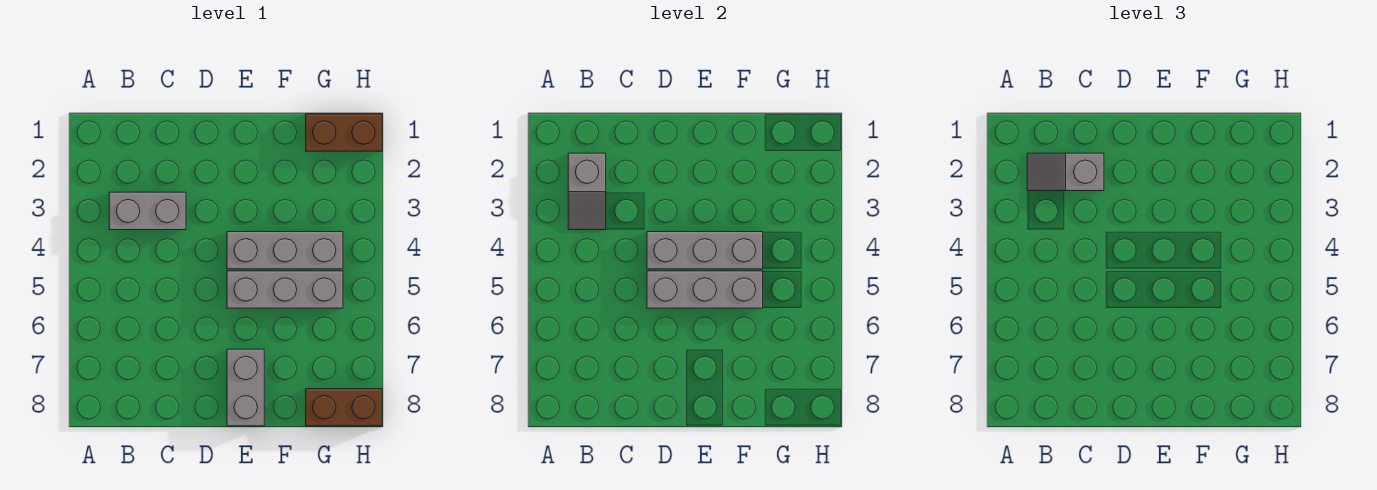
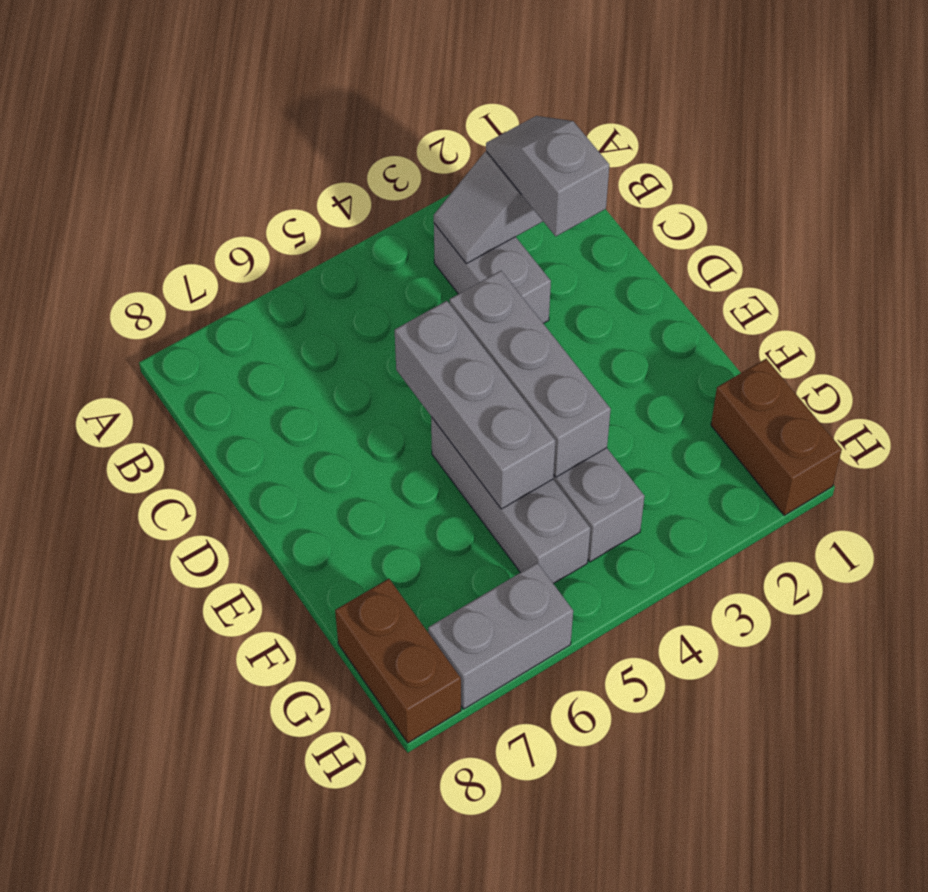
grey brick E7:E8 level 1 -> grey brick H6:H7 level 1

